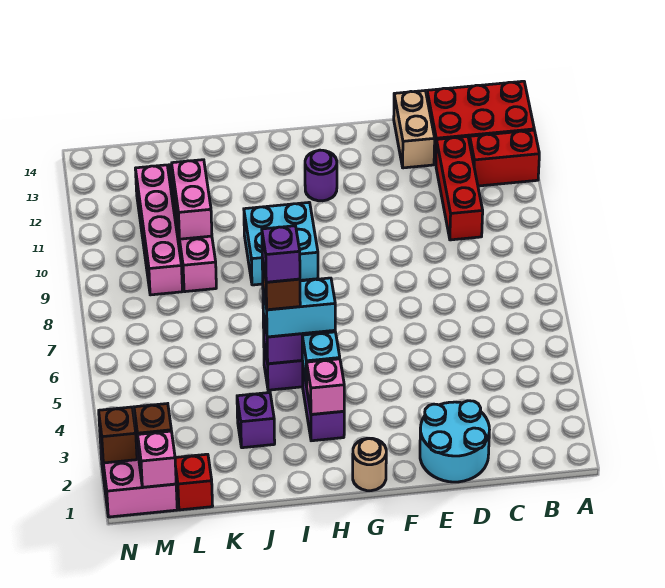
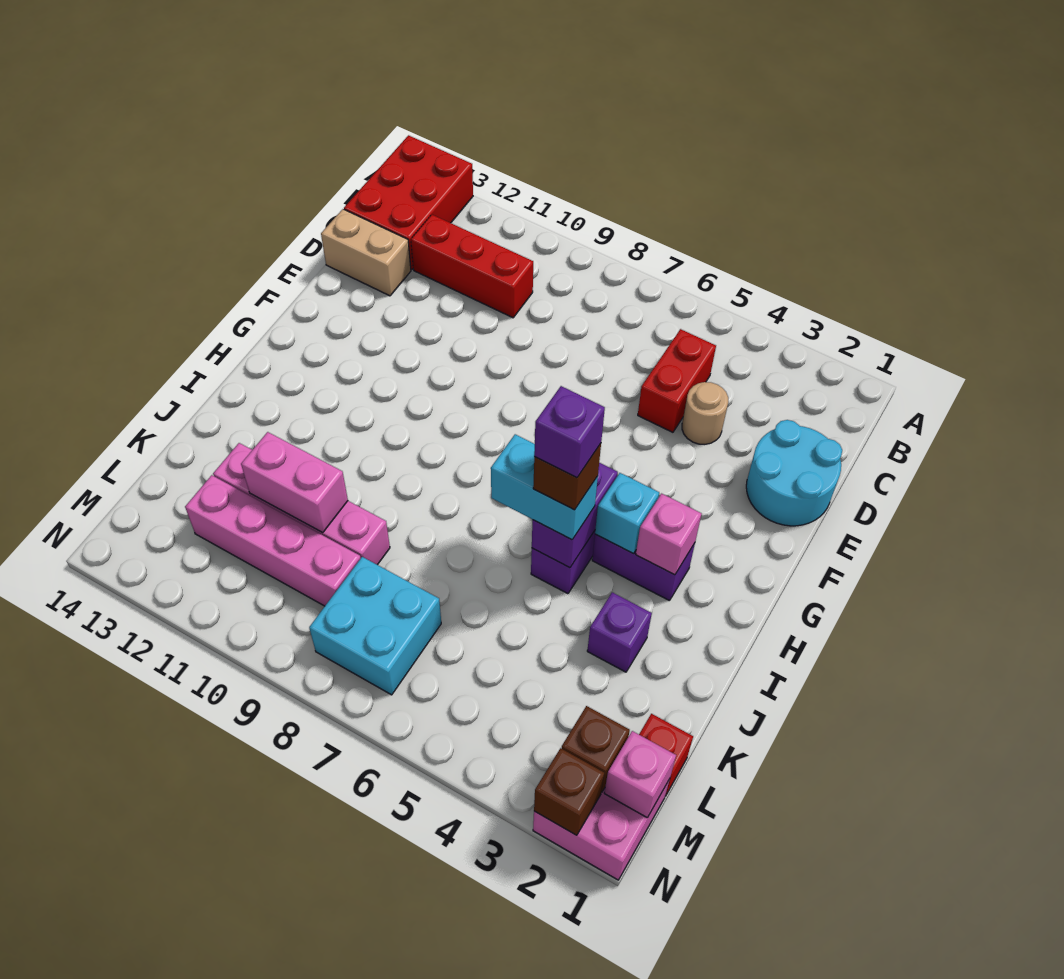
red brick A12:B12 level 1 -> red brick C5:D5 level 1
tan round brick G1 level 1 -> tan round brick D4 level 1
purple round brick G12 level 1 -> none
cyan brick H5:I5 level 3 -> cyan brick I5:I6 level 3
cyan brick H9:I10 level 1 -> cyan brick L7:M8 level 1

